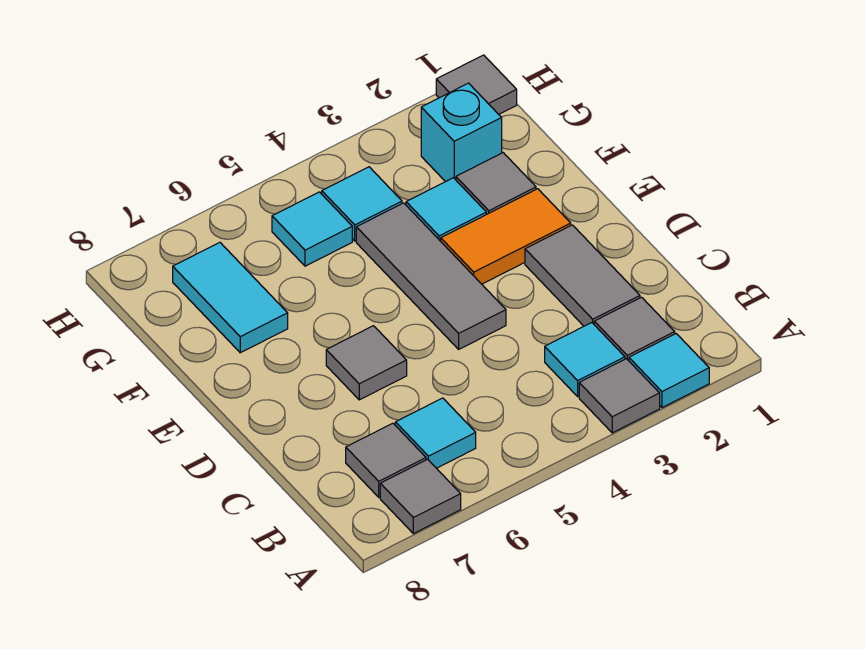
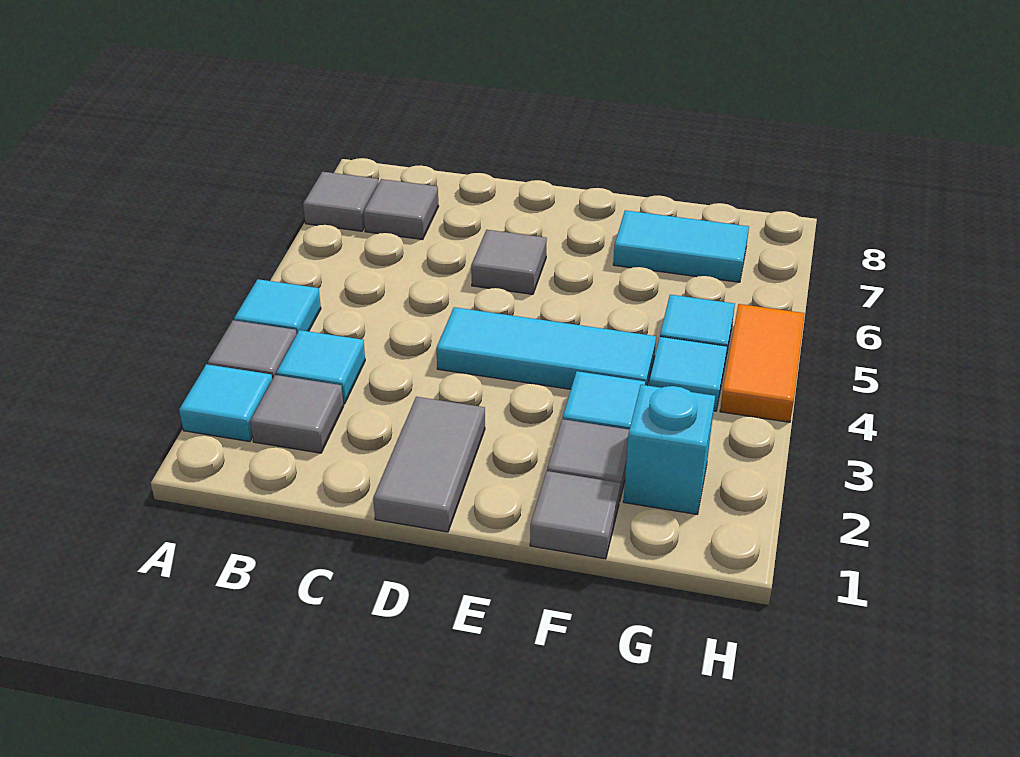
cyan tile B6 level 1 -> cyan tile A4 level 1
grey tile C2:D2 level 1 -> grey tile D1:D2 level 1
grey tile D4:F4 level 1 -> cyan tile D4:F4 level 1
orange tile E2:E3 level 1 -> orange tile H4:H5 level 1
grey tile H1 level 1 -> grey tile F1 level 1

